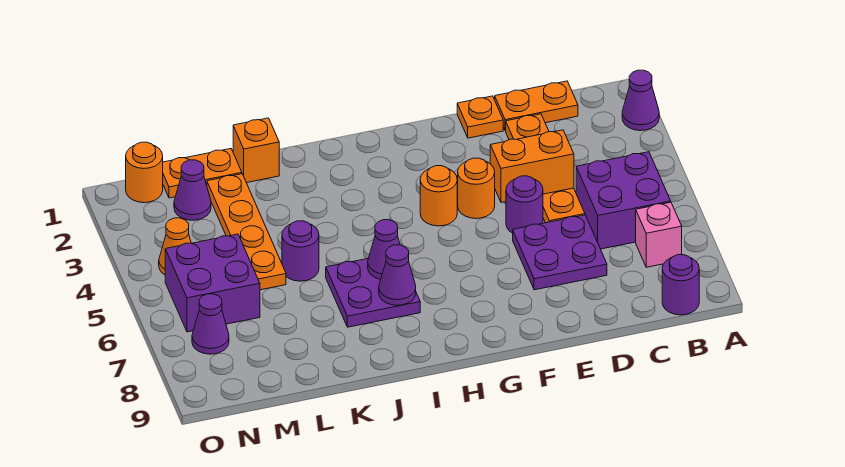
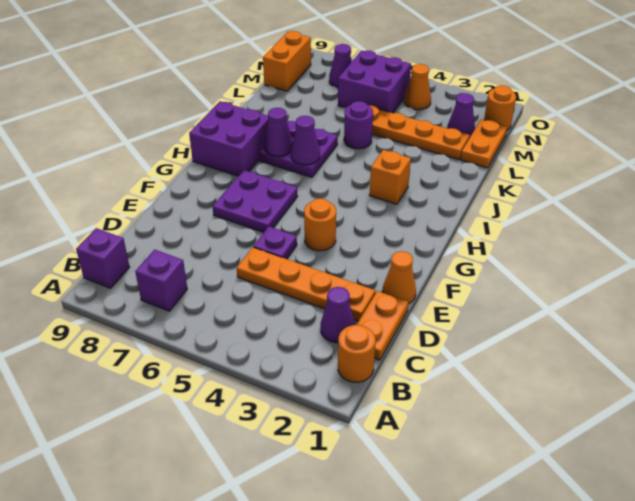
purple cone A2 level 1 -> purple cone C2 level 1
purple brick B5:C6 level 1 -> purple brick H8:I9 level 1
pink brick B7 level 1 -> purple brick B7 level 1
purple round brick B9 level 1 -> purple brick B9 level 1
orange brick D4:E4 level 2 -> orange brick M9:N9 level 1
purple plate D6:E7 level 1 -> purple plate F6:G7 level 1
orange plate E1 level 1 -> orange cone E1 level 1
purple round brick E5 level 1 -> purple plate E5 level 1
orange round brick G4 level 1 -> orange round brick B1 level 1
orange brick K1 level 1 -> orange brick I3 level 1

